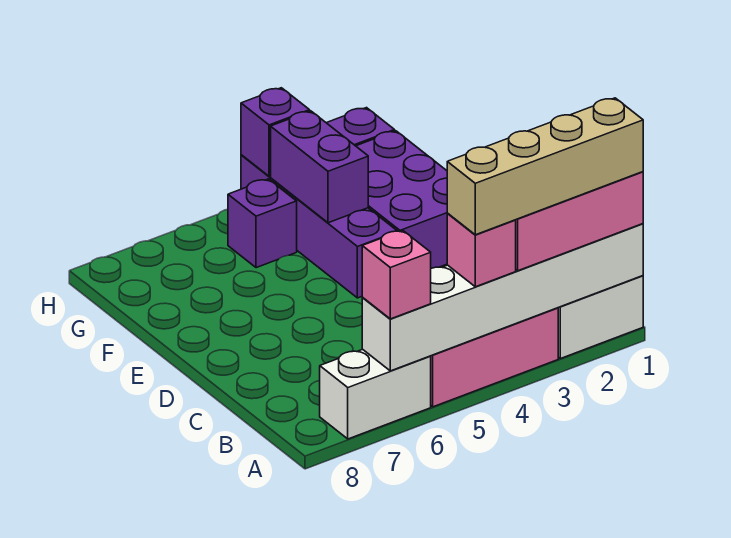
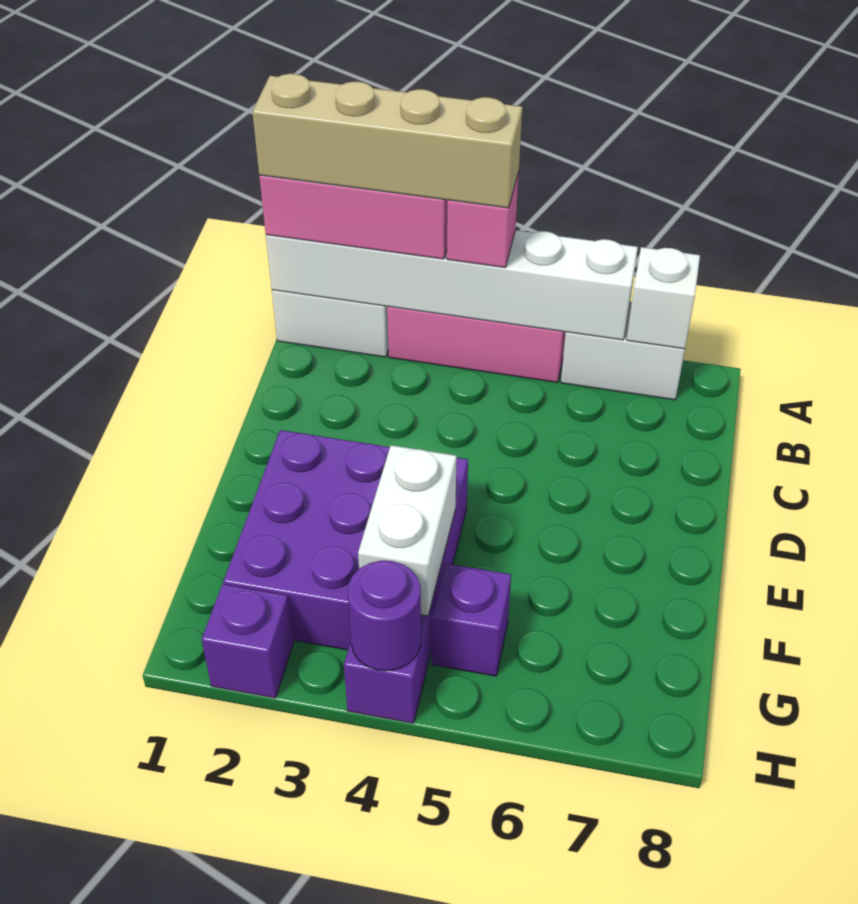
pink brick A6 level 3 -> none
none -> white brick A7 level 2
purple brick F4:G4 level 2 -> white brick F4:G4 level 2
purple brick H4 level 2 -> purple round brick H4 level 2

